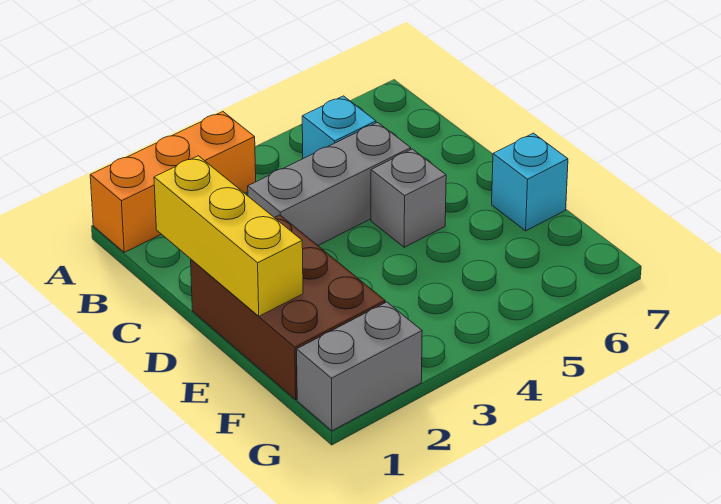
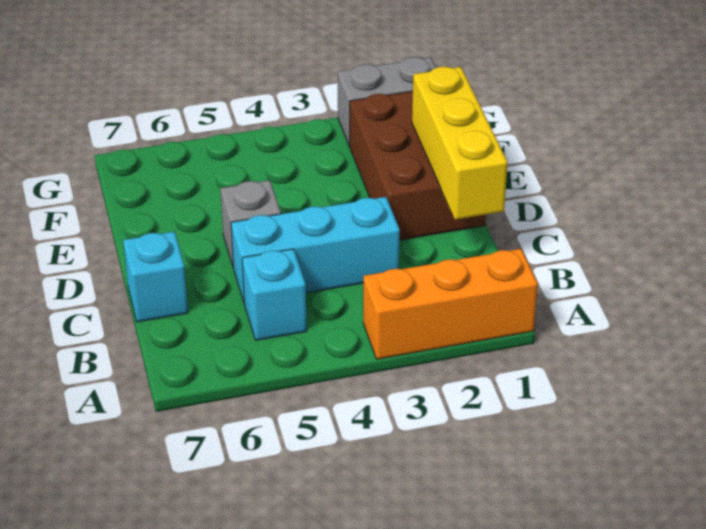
grey brick C3:C5 level 1 -> cyan brick C3:C5 level 1
cyan brick E7 level 1 -> cyan brick C7 level 1

